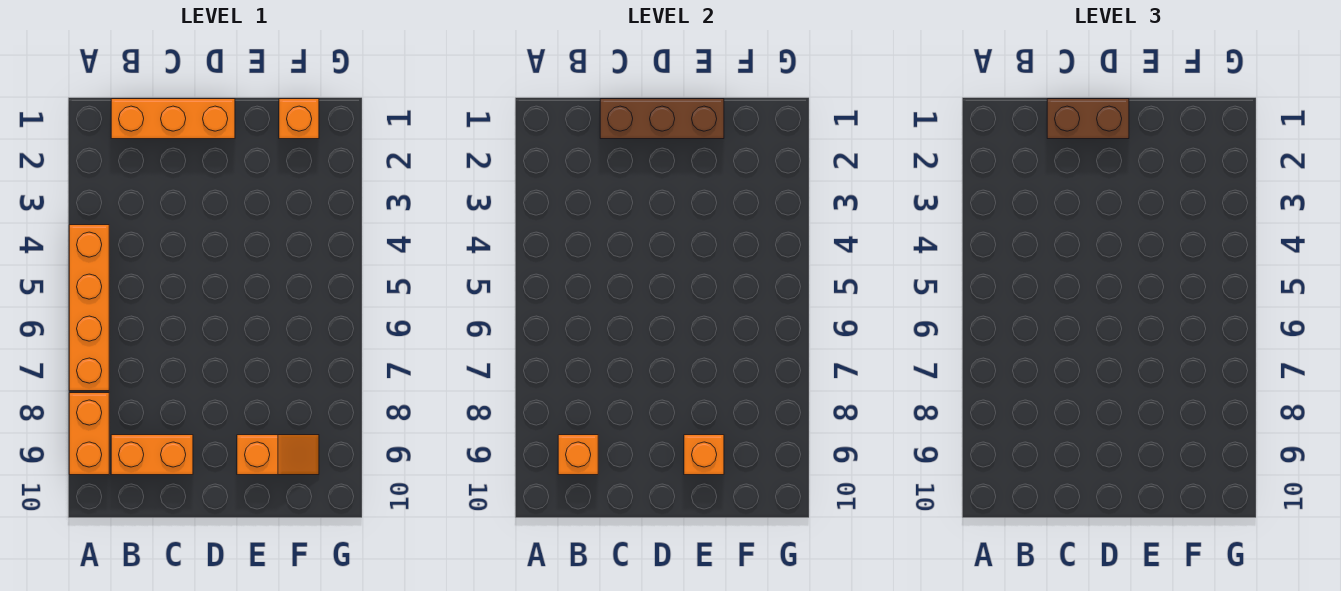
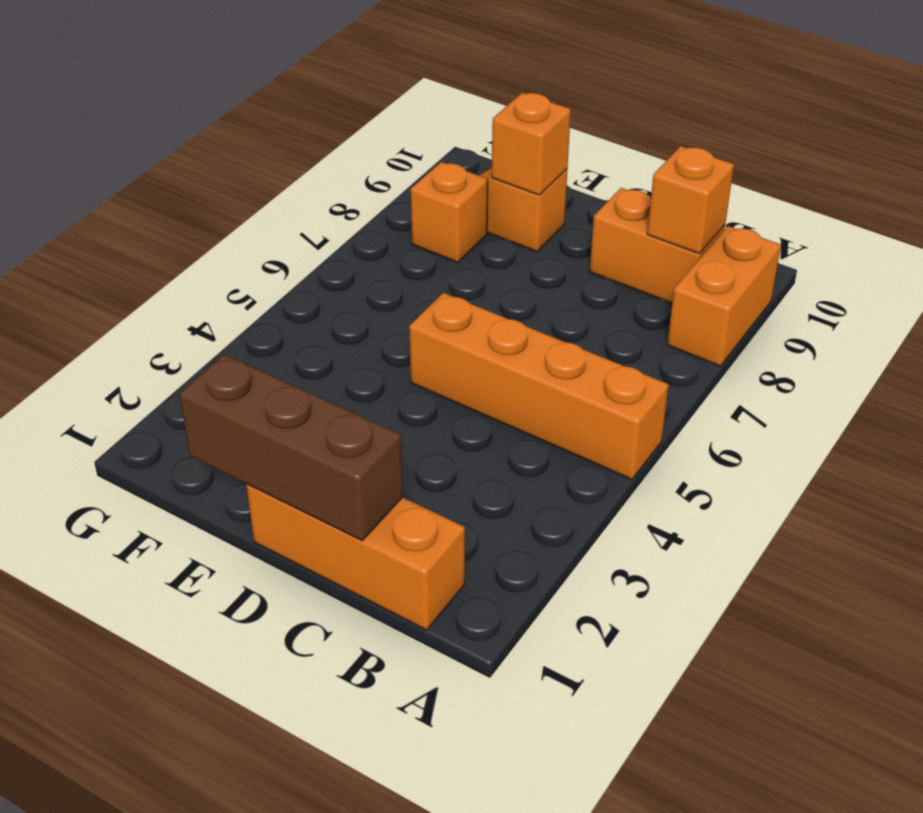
orange brick A4:A7 level 1 -> orange brick A5:D5 level 1
brown brick C1:D1 level 3 -> none
orange brick F1 level 1 -> orange brick F8 level 1

